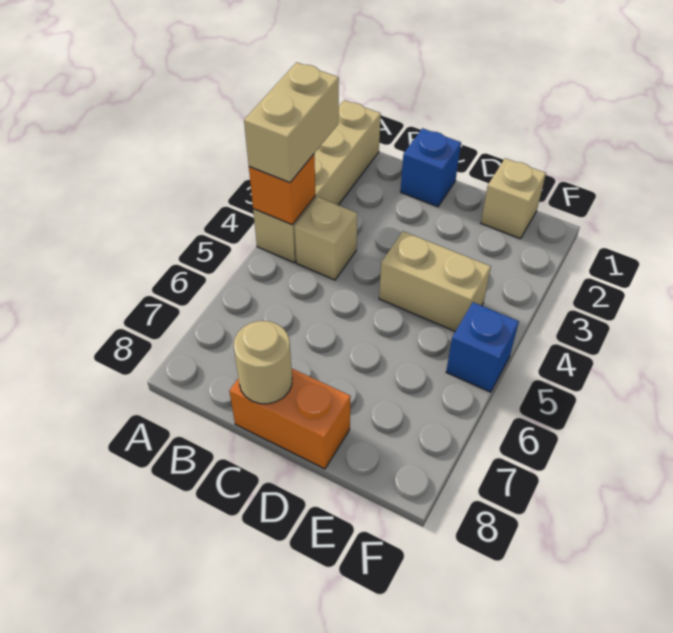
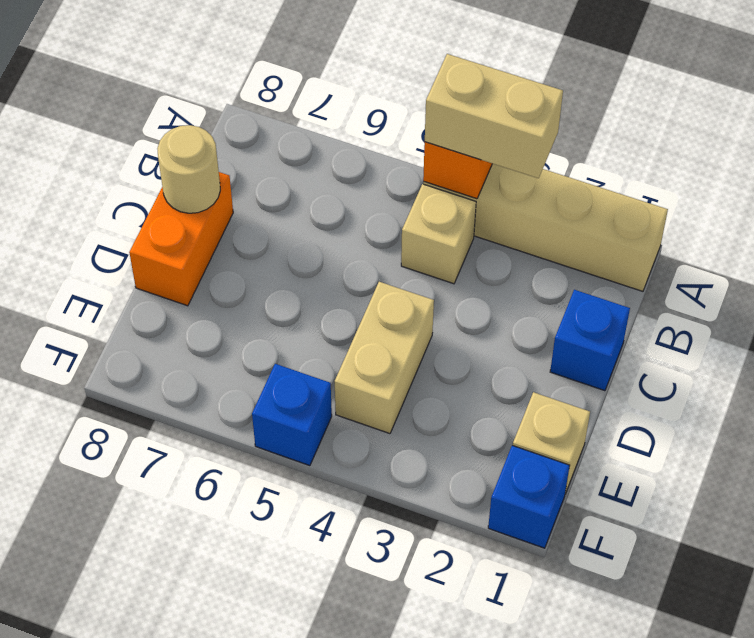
none -> blue brick F1 level 1

